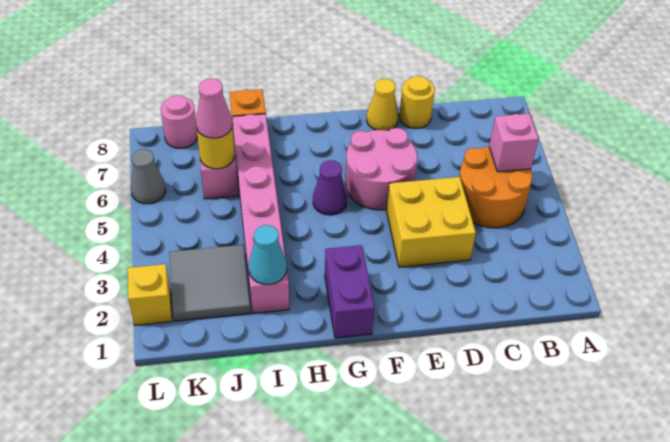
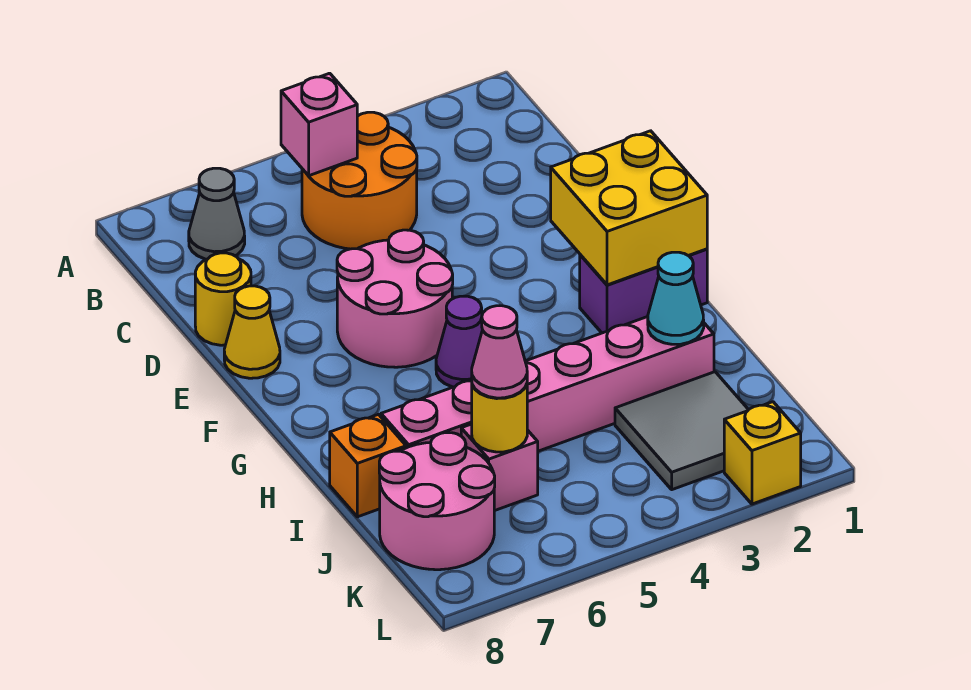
yellow brick D3:E4 level 1 -> yellow brick F1:G2 level 2
pink round brick K8 level 1 -> pink round brick J7:K8 level 1
grey cone L6 level 1 -> grey cone B7 level 1

